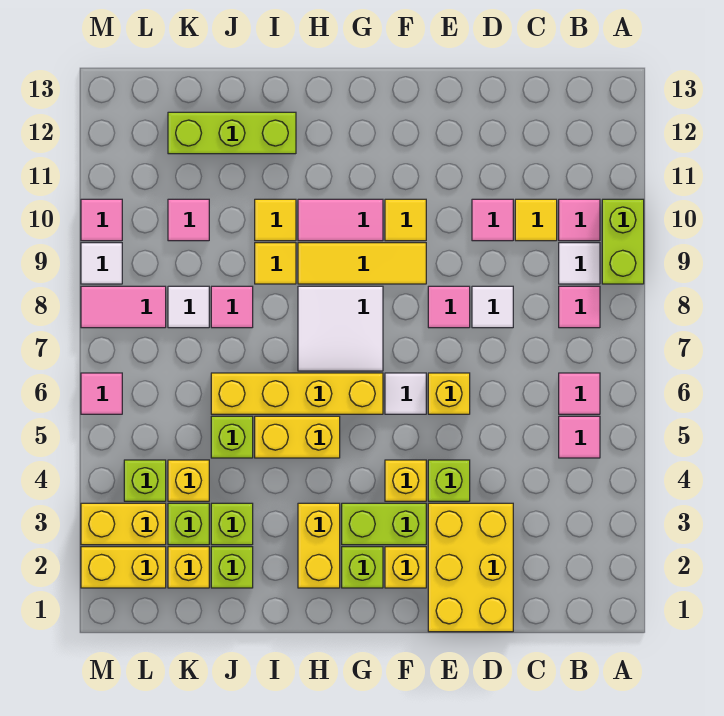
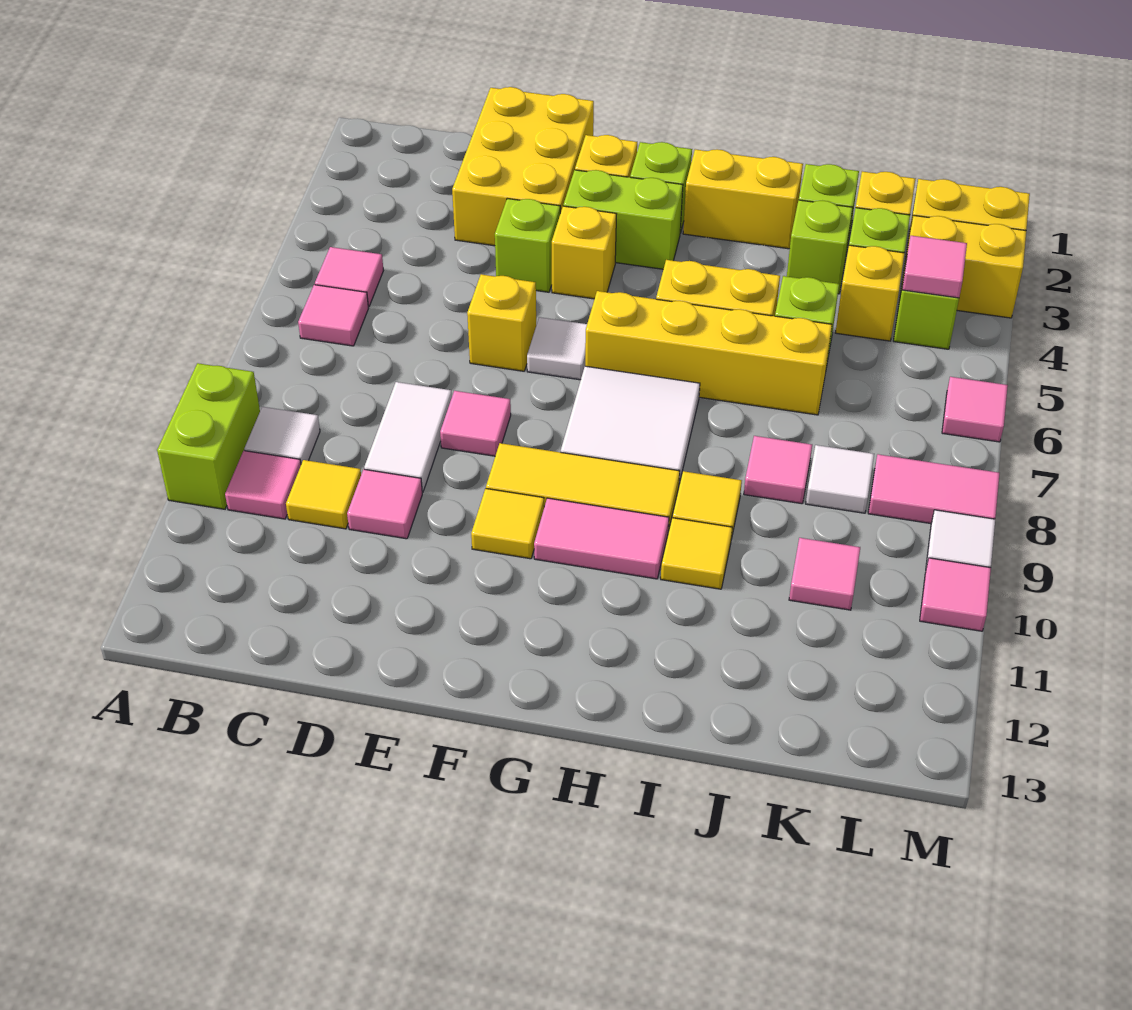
pink tile B8 level 1 -> pink tile L4 level 2
white tile D8 level 1 -> white tile D8:D9 level 1
yellow brick H2:H3 level 1 -> yellow brick H2:I2 level 1
lime brick I12:K12 level 1 -> none

